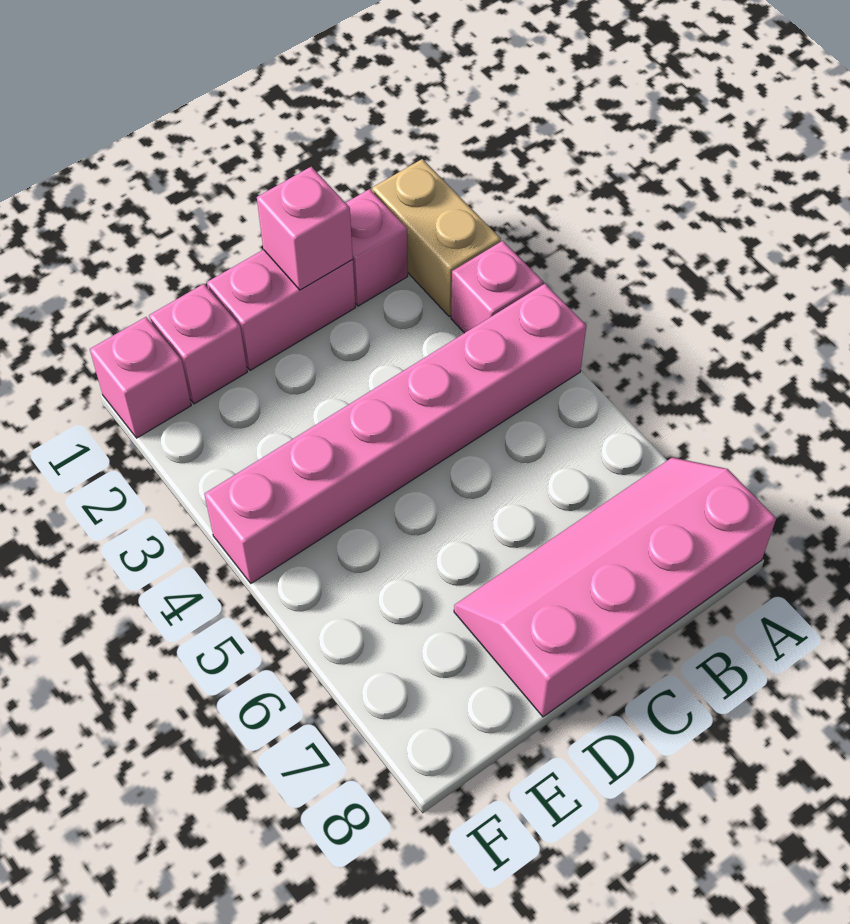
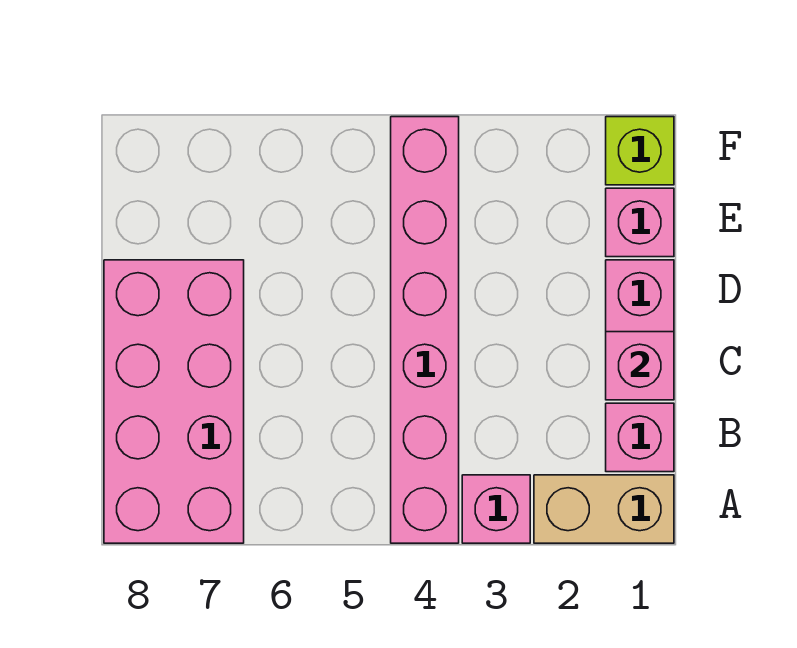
pink slope A7:D8 level 1 top 8 -> pink brick A7:D8 level 1
pink brick F1 level 1 -> lime brick F1 level 1

